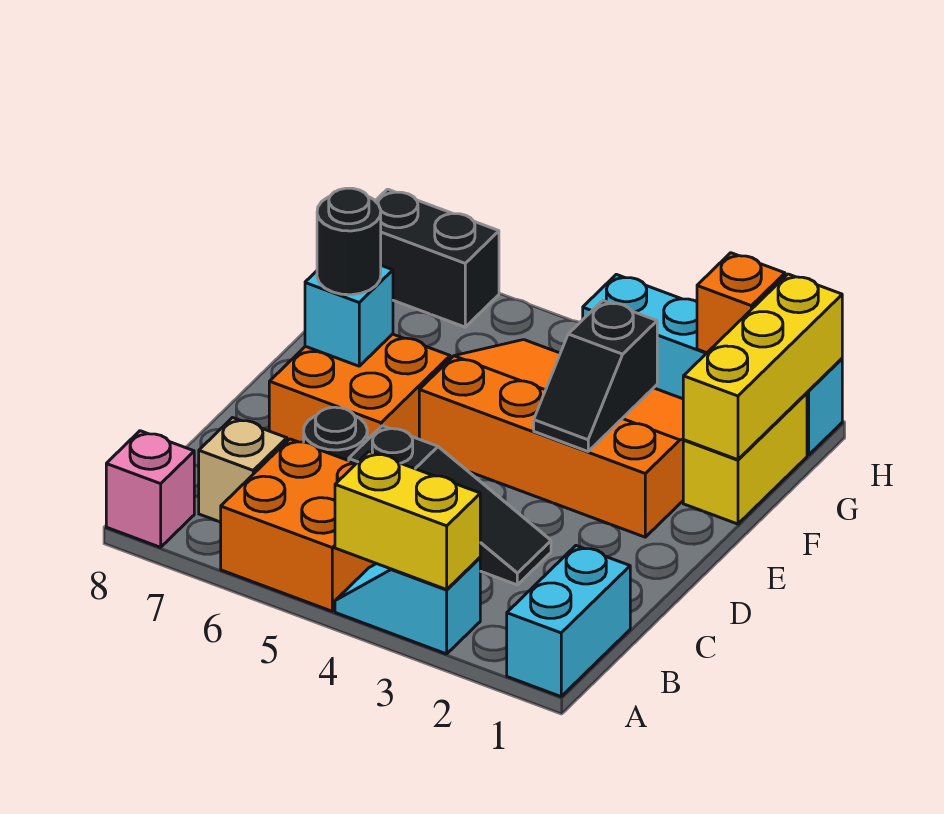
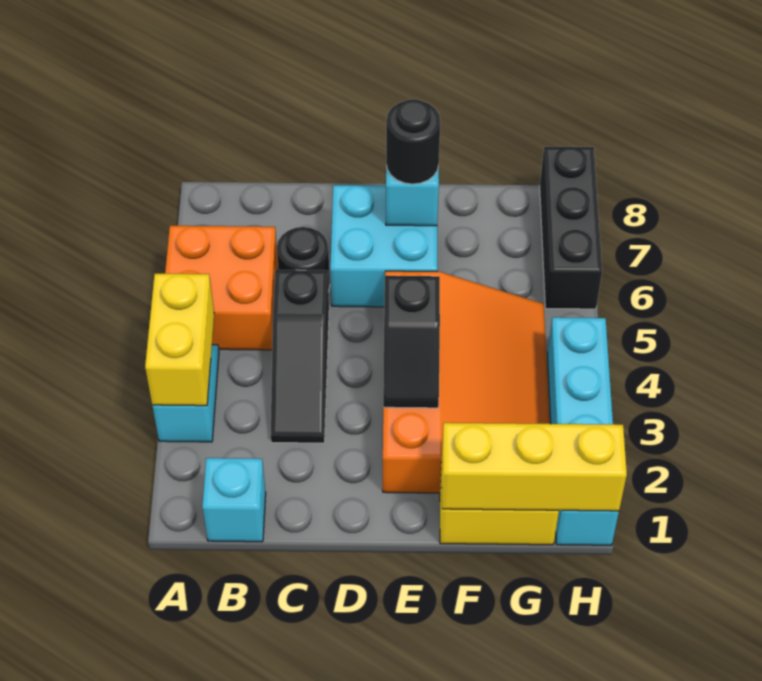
cyan brick A1:B1 level 1 -> cyan brick B1 level 1
pink brick A8 level 1 -> none
tan brick B7 level 1 -> none
orange brick D6:E7 level 1 -> cyan brick D6:E7 level 1
black slope E3:F3 level 2 top F -> black slope E3:E4 level 2 top 4
orange brick H2 level 2 -> none
black brick H7:H8 level 1 -> black brick H6:H8 level 1

